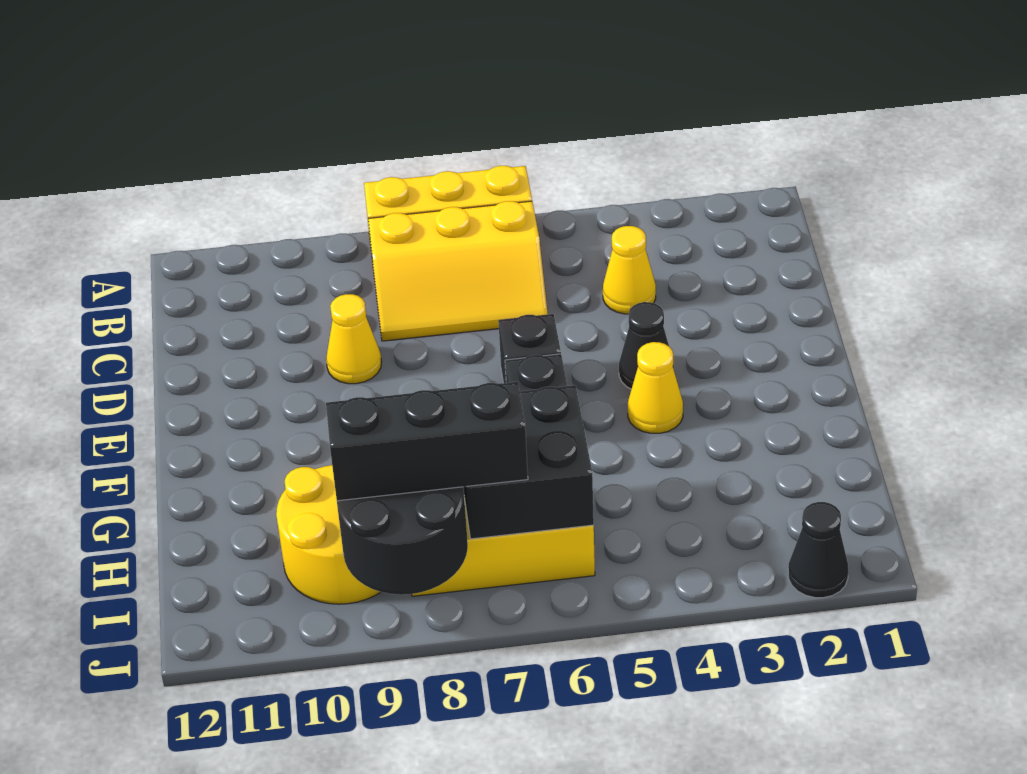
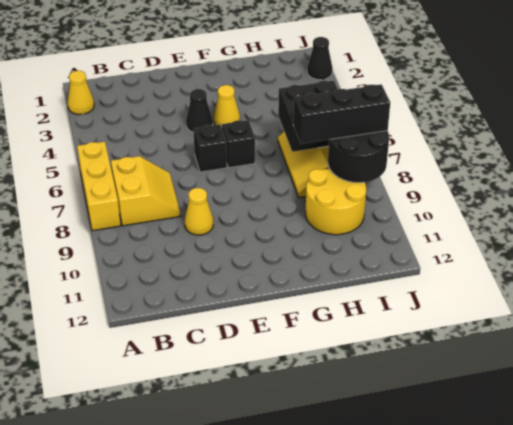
yellow slope B6:C8 level 1 top B -> yellow slope B7:C8 level 1 top B
yellow cone C4 level 1 -> yellow cone A2 level 1
black brick I7:I9 level 3 -> black brick H8:J8 level 3

